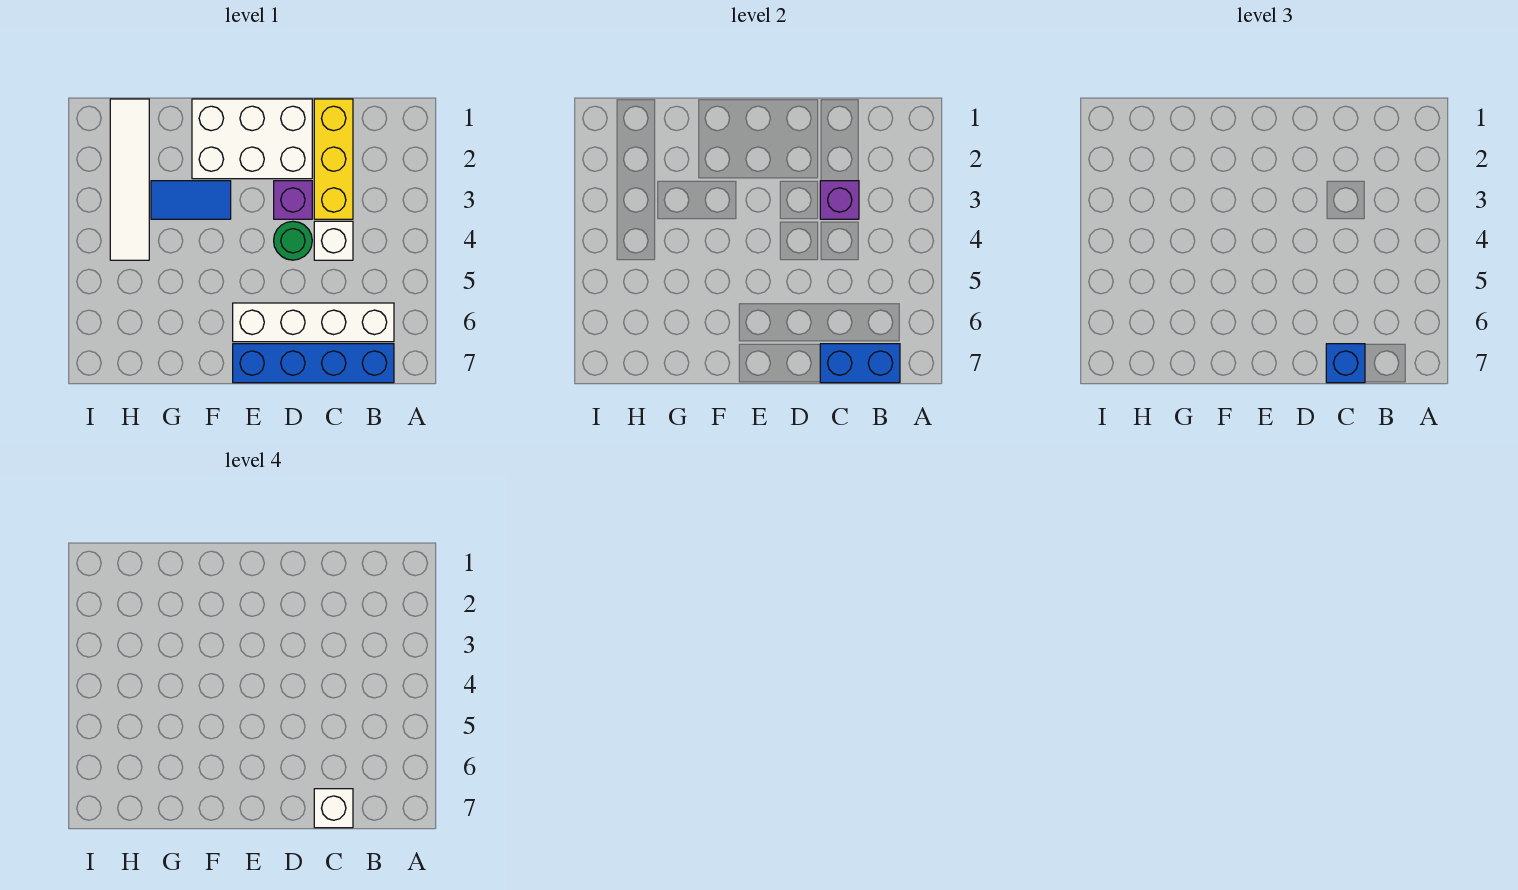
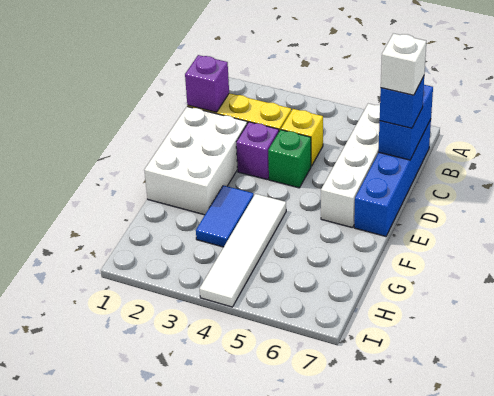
purple brick C3 level 2 -> purple brick C1 level 2
white brick C4 level 1 -> yellow brick C4 level 1
green round brick D4 level 1 -> green brick D4 level 1
white tile H1:H4 level 1 -> white tile F4:I4 level 1

